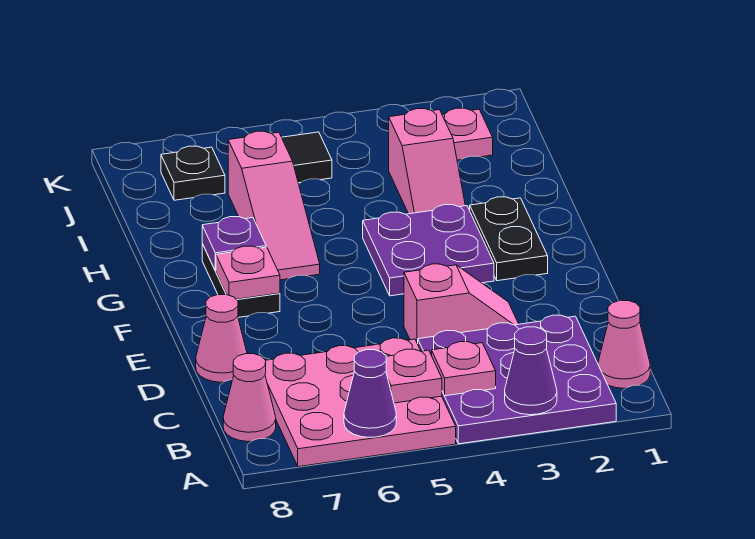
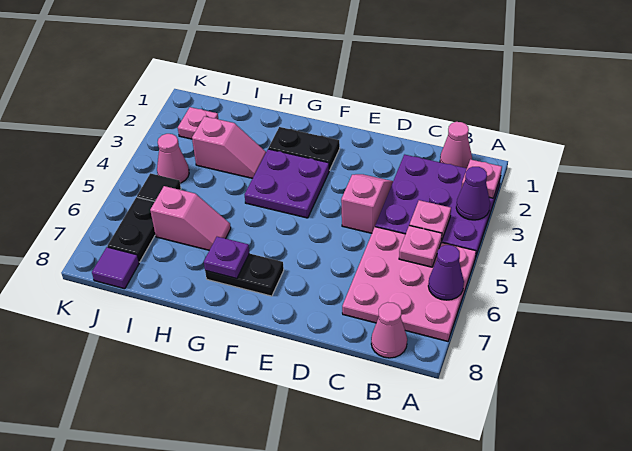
pink cone D8 level 1 -> pink cone J4 level 1
pink plate F7 level 2 -> pink plate A2 level 2
pink slope G6:I6 level 1 top I -> pink slope H6:I6 level 1 top I
black plate J7 level 1 -> black plate J6:J7 level 1
none -> purple tile J8 level 1

